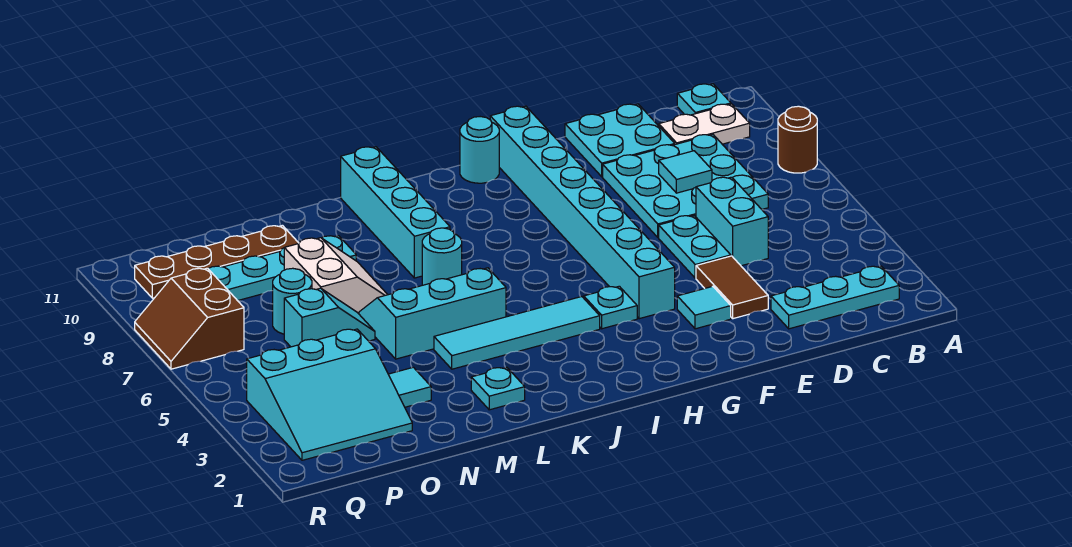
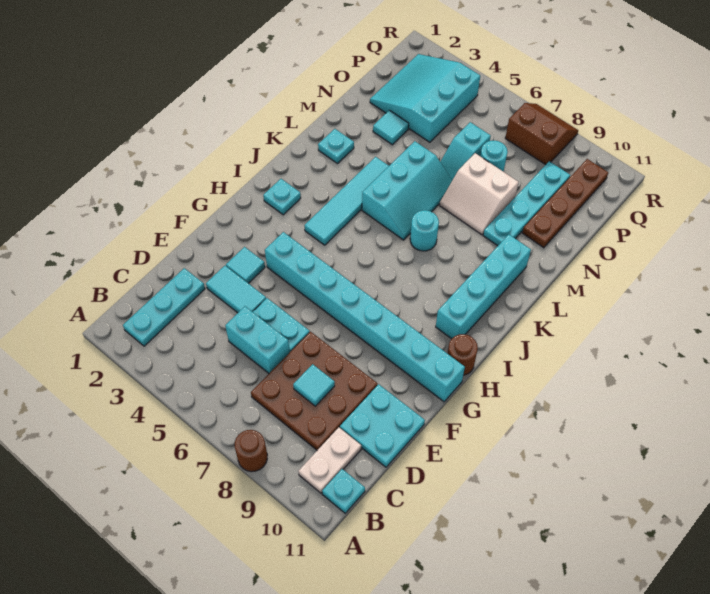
cyan plate C7:E9 level 1 -> brown plate C7:E9 level 1
brown tile E3:E4 level 1 -> cyan tile E3:E4 level 1
cyan plate H4 level 1 -> cyan plate I2 level 1
cyan round brick H11 level 1 -> brown round brick H11 level 1
cyan brick K8:K11 level 1 -> cyan brick I10:L10 level 1

